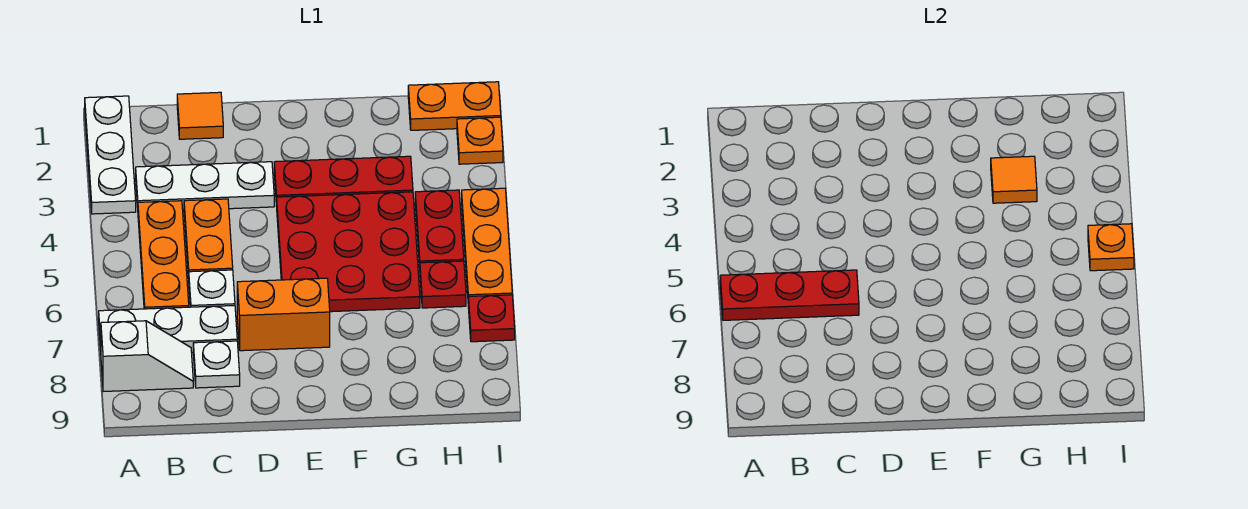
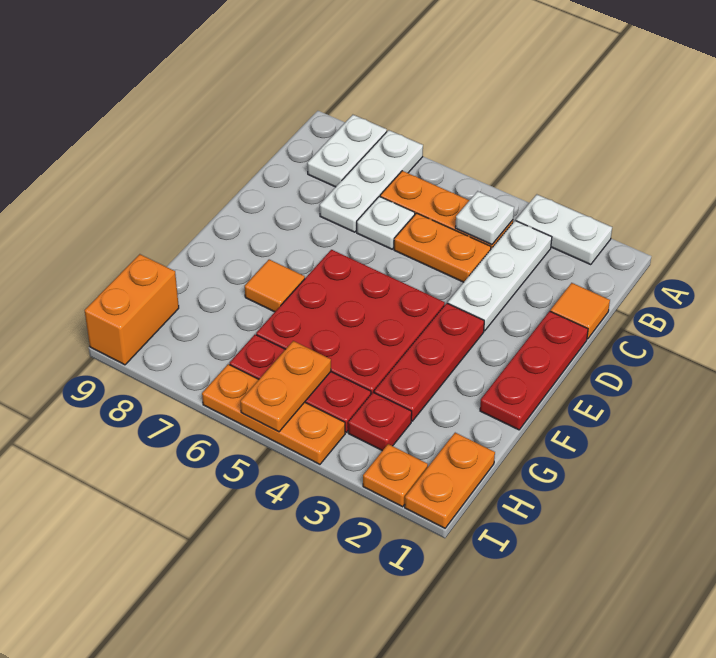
white plate A1:A3 level 1 -> white plate A2:A3 level 1
red plate A6:C6 level 2 -> red plate D1:F1 level 1
white slope A8:B8 level 1 top A -> white plate A8:B8 level 1
white plate C8 level 1 -> white plate B4 level 2
orange brick D7:E7 level 1 -> orange brick H9:I9 level 1
orange tile G3 level 2 -> orange tile F7 level 1
orange plate I5 level 2 -> orange plate H5:I5 level 2
red plate I7 level 1 -> red plate H3 level 1

